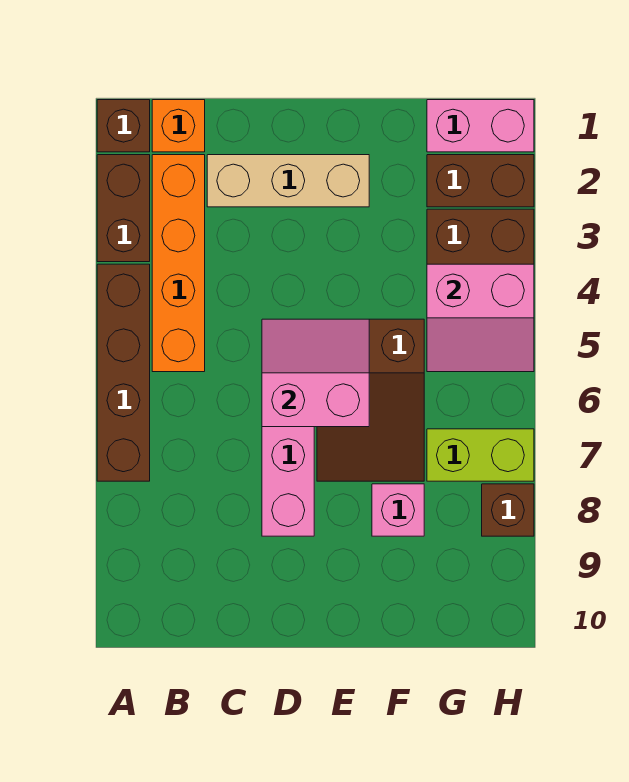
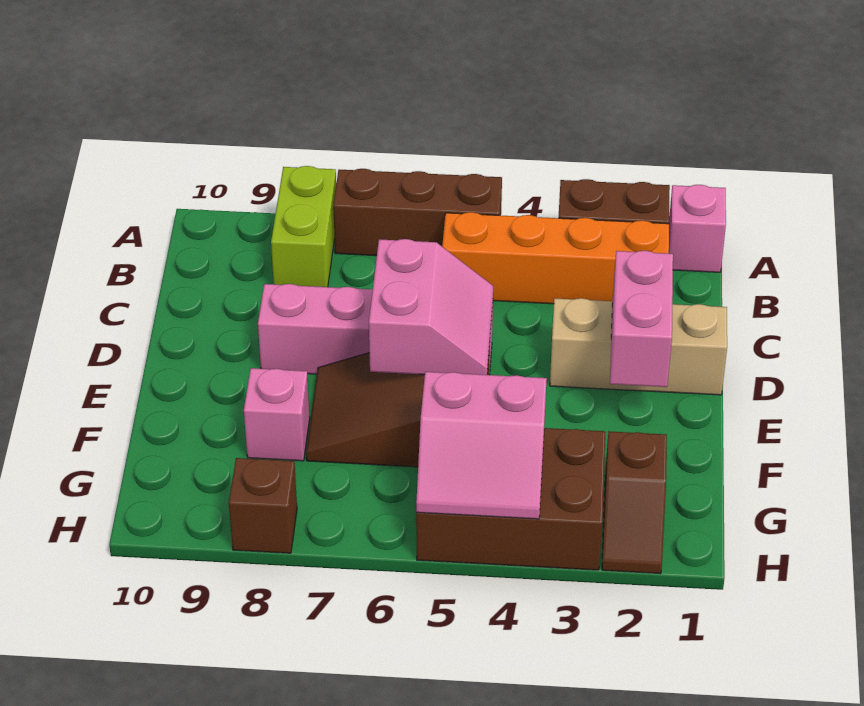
brown brick A1 level 1 -> pink brick A1 level 1
brown brick A4:A7 level 1 -> brown brick A5:A7 level 1
orange brick B1 level 1 -> none
tan brick C2:E2 level 1 -> tan brick D1:D3 level 1
pink brick G1:H1 level 1 -> pink brick D2:E2 level 2
brown brick G2:H2 level 1 -> brown slope G2:H2 level 1 top G
pink slope G4:H5 level 2 top 4 -> pink slope G4:H5 level 2 top G
lime brick G7:H7 level 1 -> lime brick A8:B8 level 1

